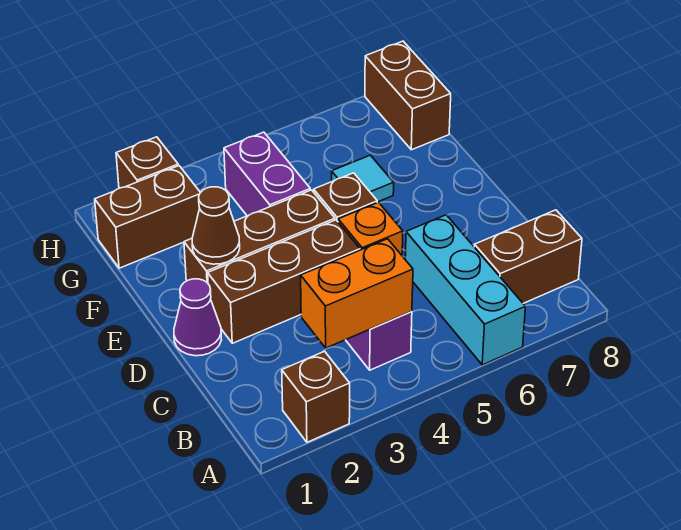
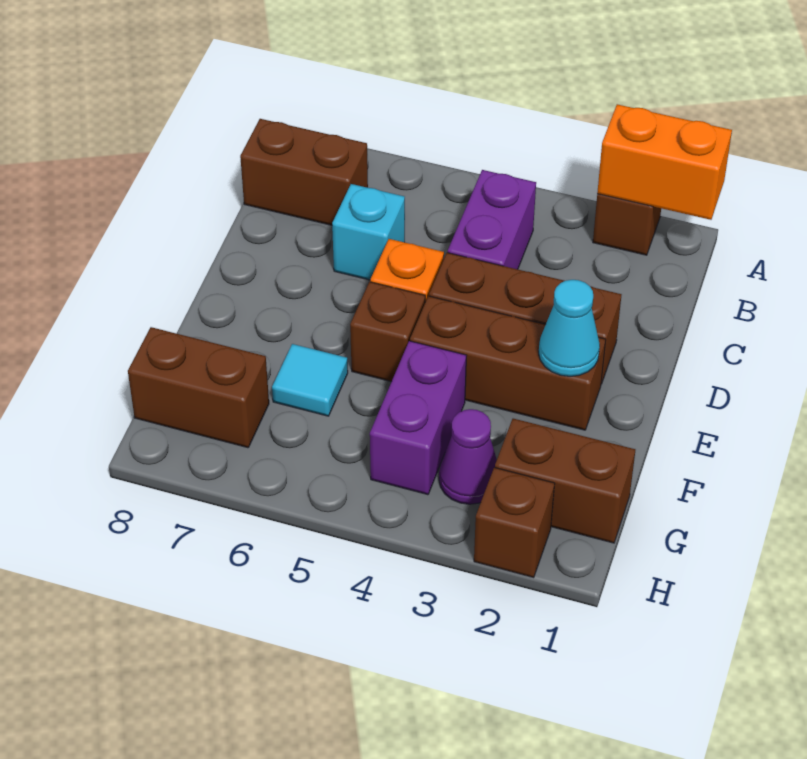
cyan brick A6:C6 level 1 -> cyan brick C6 level 1
orange brick B3:B4 level 2 -> orange brick A1:A2 level 2
purple cone D1 level 1 -> purple cone G3 level 1
brown cone E2 level 2 -> cyan cone E2 level 2
brown brick G8:H8 level 1 -> brown brick G7:G8 level 1

